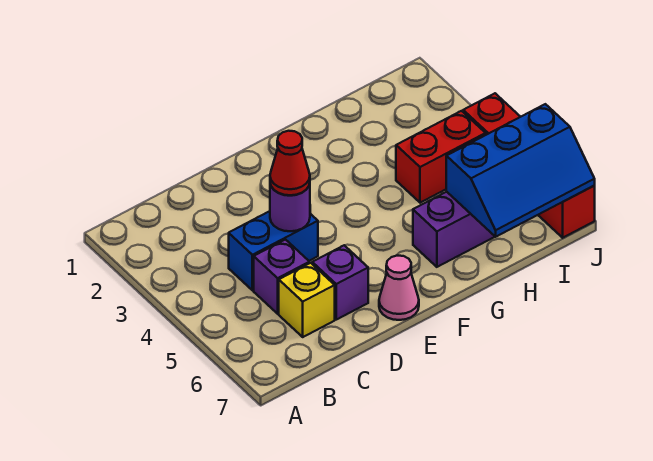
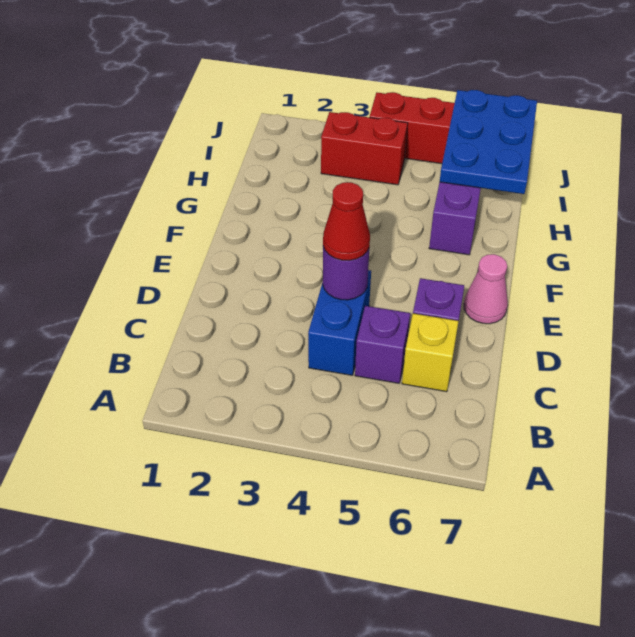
red brick H4:I4 level 1 -> red brick I3:I4 level 1
blue slope H6:J7 level 2 top 6 -> blue plate H6:J7 level 2

